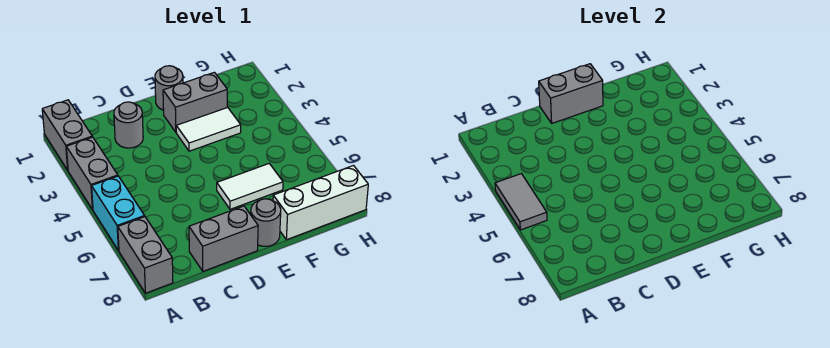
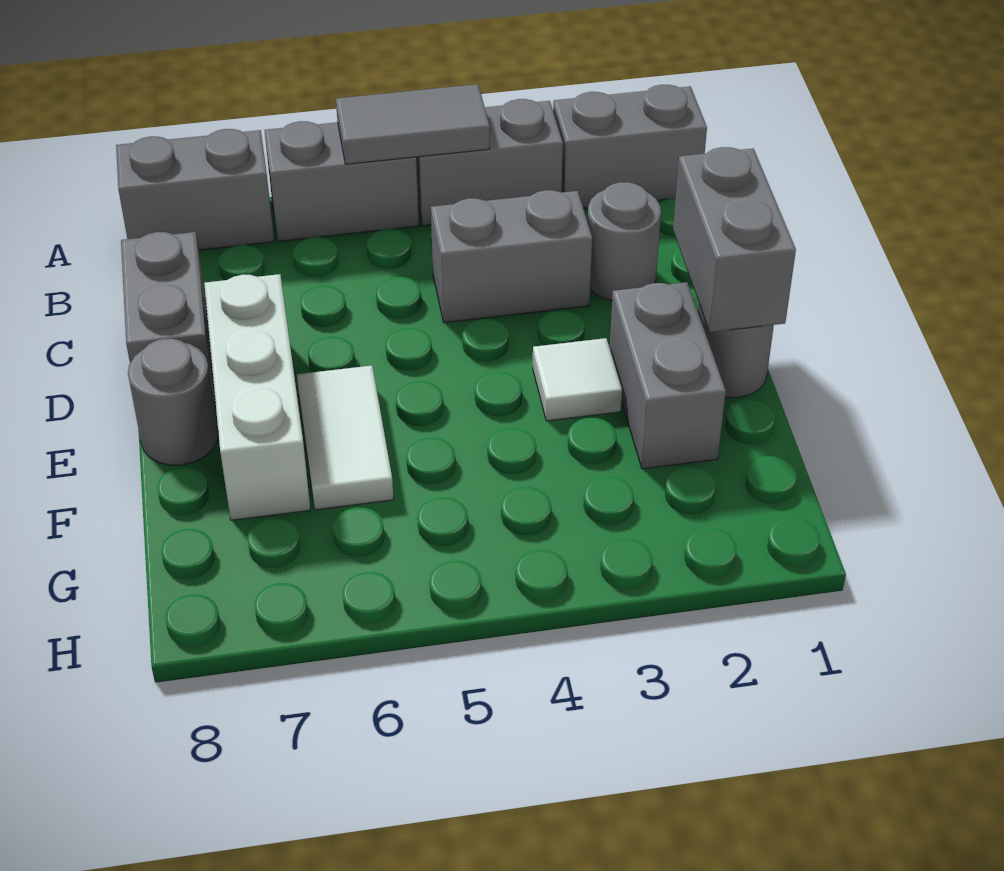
cyan brick A5:A6 level 1 -> grey brick A5:A6 level 1
none -> grey brick C3:C4 level 1
white tile E3:F3 level 1 -> white tile E3 level 1
white brick F8:H8 level 1 -> white brick D7:F7 level 1

